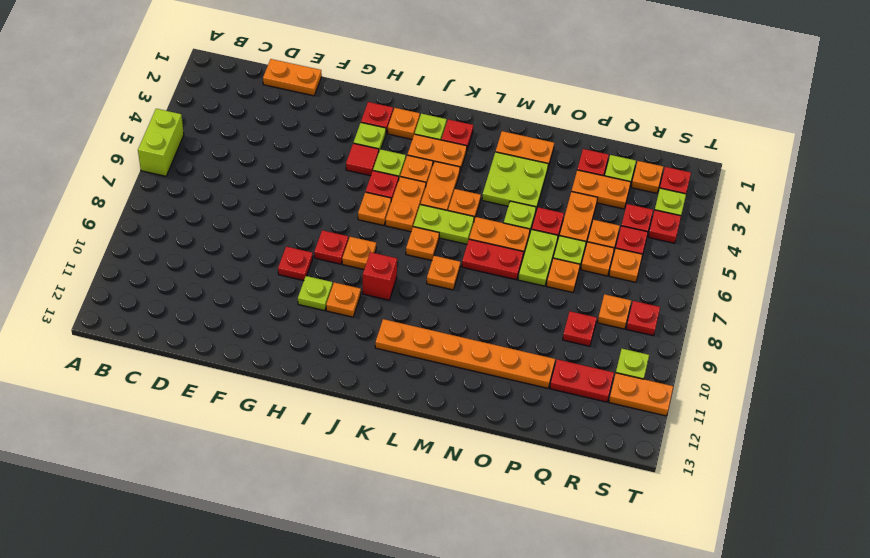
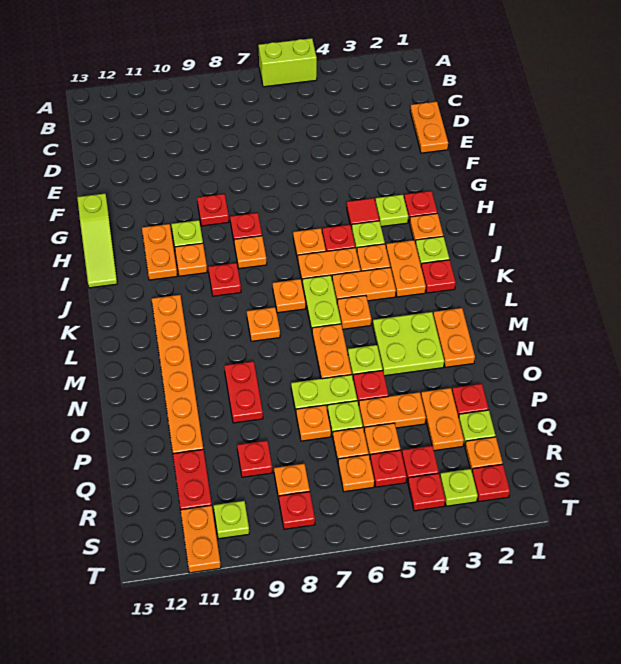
none -> lime slope G13:I13 level 1 top G
none -> orange plate H11:I11 level 1
red brick J9 level 1 -> red plate J9 level 1
red plate M7:N7 level 1 -> red plate N9:O9 level 1

